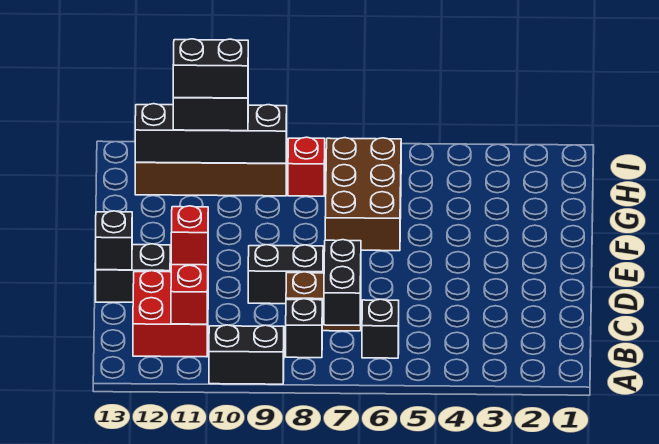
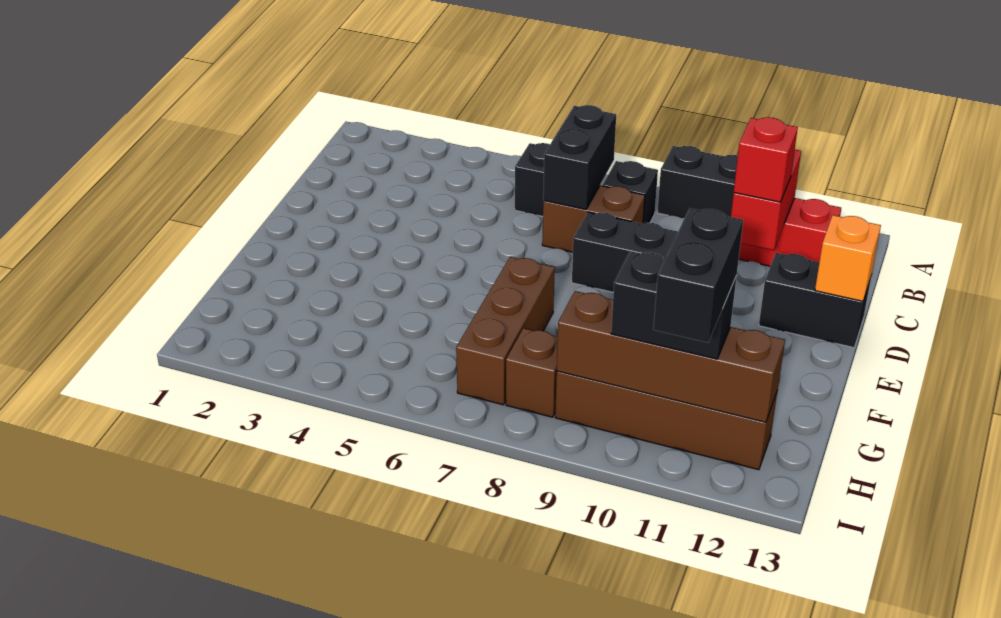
red brick B11:C12 level 1 -> red brick B11:B12 level 1
black brick D13 level 2 -> orange brick D13 level 2
brown brick F6:H7 level 1 -> brown brick F7:H7 level 1
red brick H8 level 1 -> brown brick H8 level 1
black brick H9:H12 level 2 -> brown brick H9:H12 level 2
black brick H10:H11 level 4 -> black brick H11:I11 level 4

